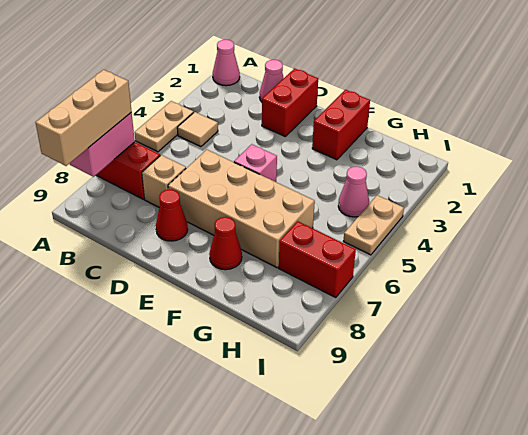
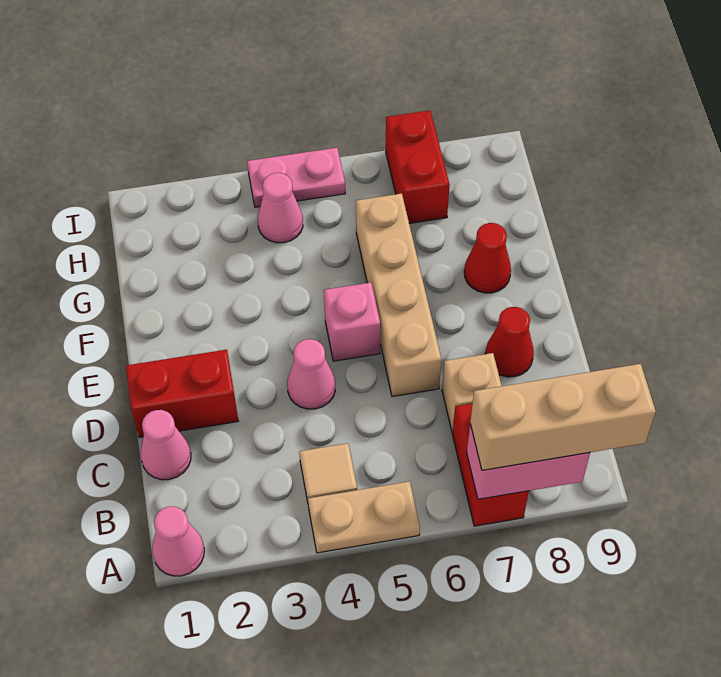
none -> pink cone D4 level 1
tan brick D6:G7 level 1 -> tan brick D6:G6 level 1
red brick F1:F2 level 1 -> none
tan plate I4:I5 level 1 -> pink plate I4:I5 level 1

